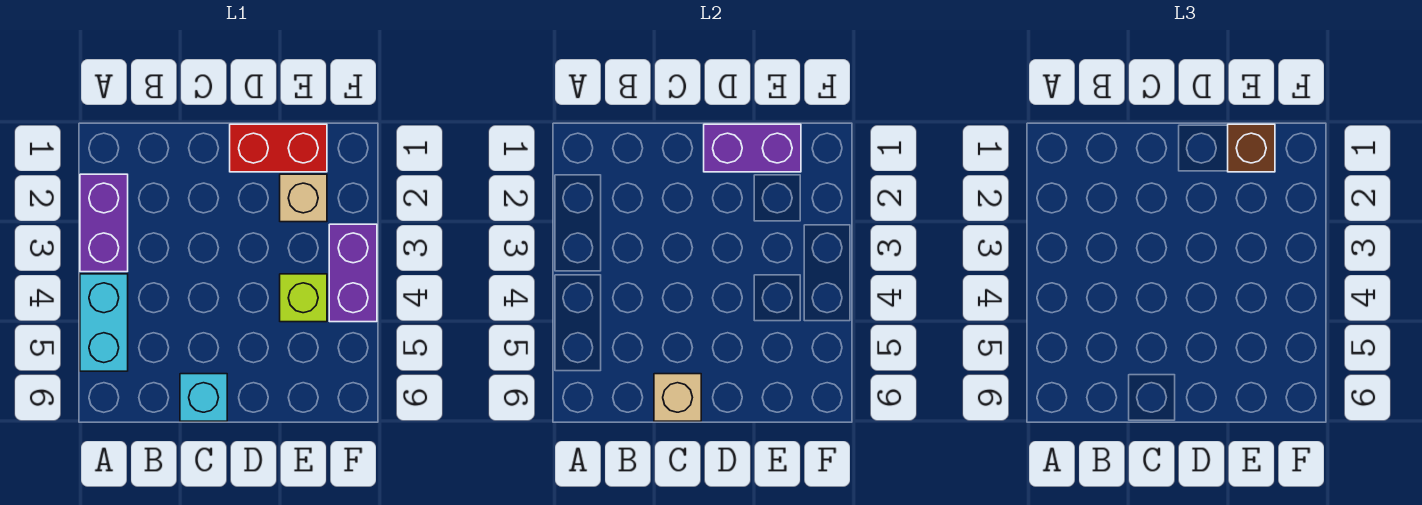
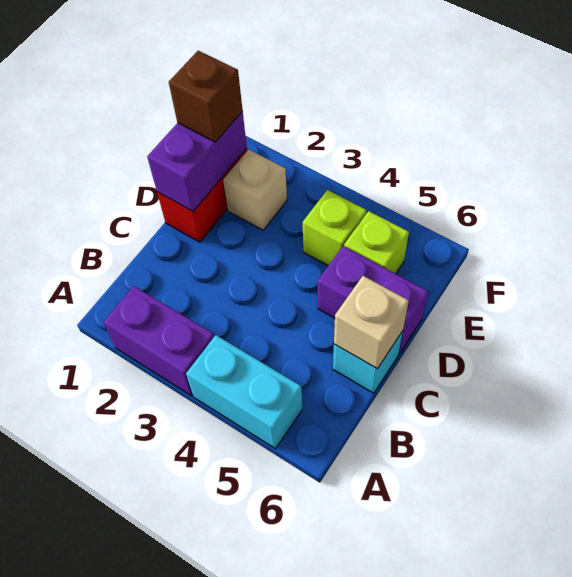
none -> lime brick E5 level 1
purple brick F3:F4 level 1 -> purple brick D5:D6 level 1

